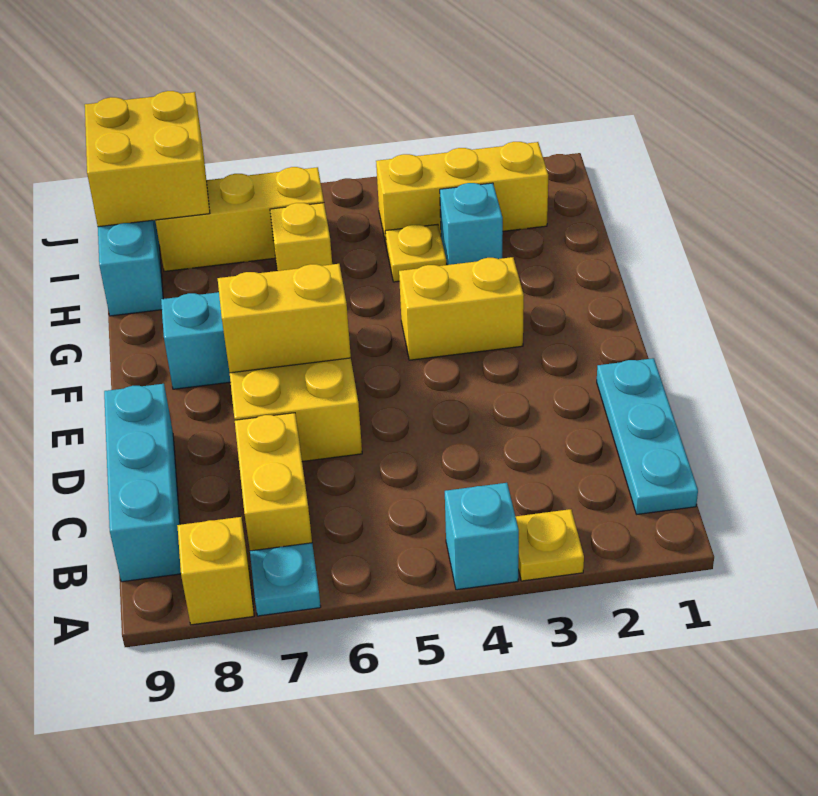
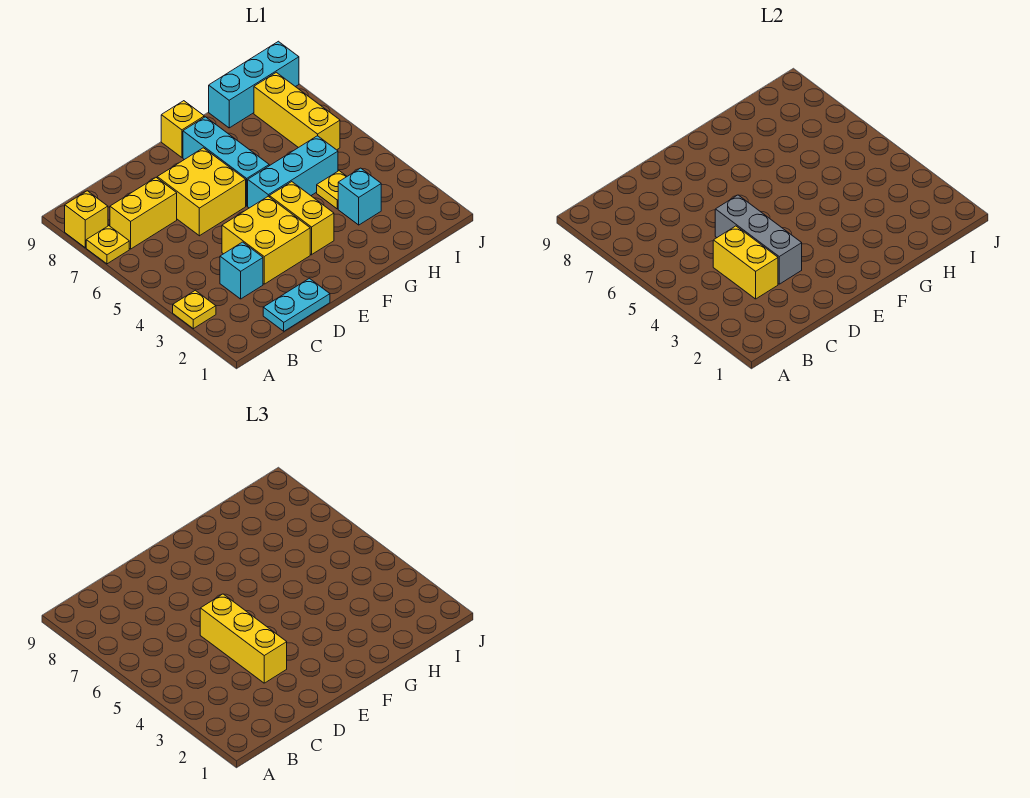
cyan brick A4 level 1 -> cyan brick C3 level 1
cyan plate A7 level 1 -> yellow plate A7 level 1
cyan plate B1:D1 level 1 -> cyan plate C1:D1 level 1
cyan brick B9:D9 level 1 -> cyan brick F5:H5 level 1
none -> grey brick D3:D5 level 2
yellow brick E6:E7 level 2 -> yellow brick C3:C4 level 2
yellow brick H6 level 1 -> yellow brick F9 level 1
yellow brick I2:I4 level 1 -> yellow brick D3:D5 level 3
yellow brick I8:J9 level 2 -> yellow brick D3:E4 level 1

